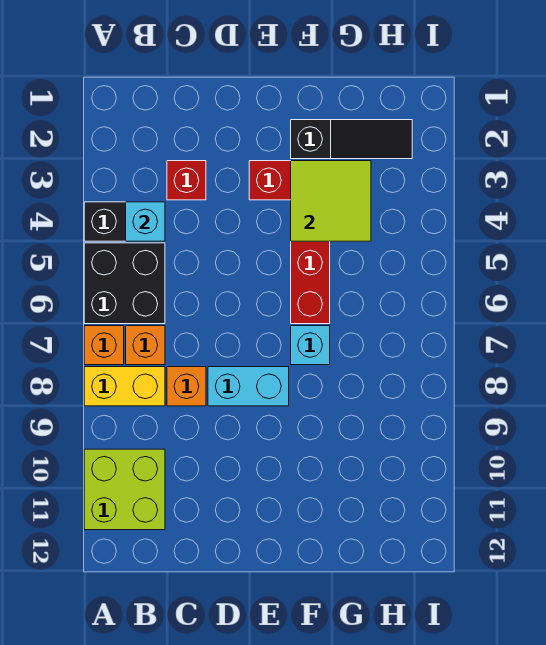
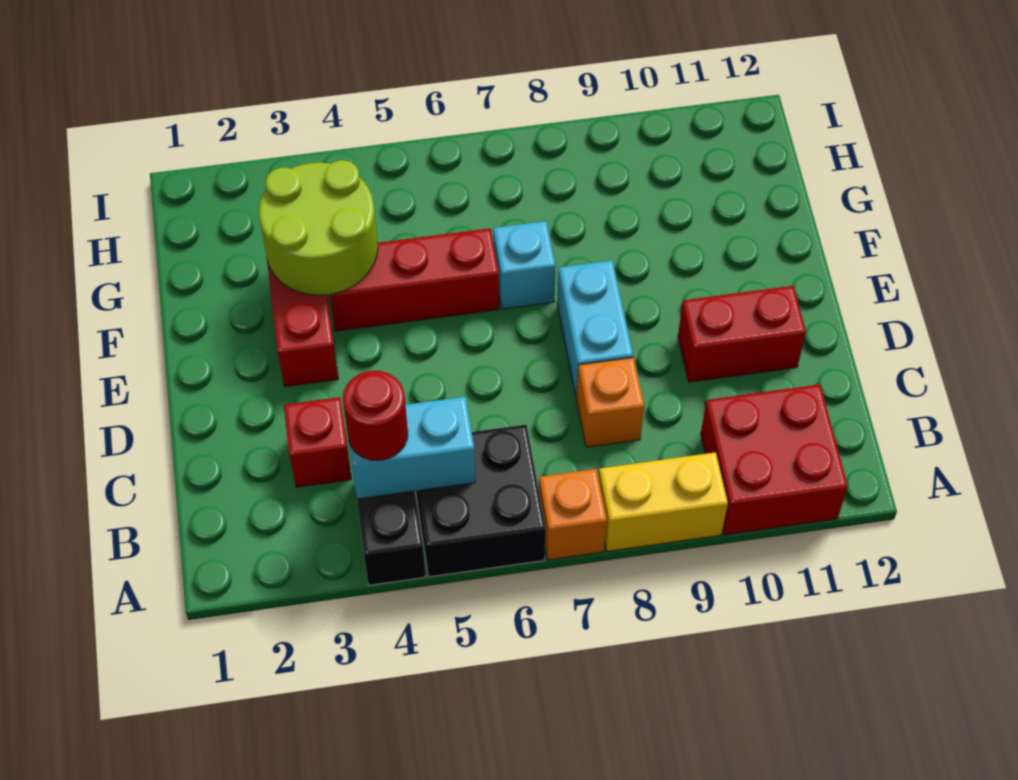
yellow brick A8:B8 level 1 -> yellow brick A8:A9 level 1
lime brick A10:B11 level 1 -> red brick A10:B11 level 1
cyan brick B4 level 2 -> cyan brick B4:B5 level 2
none -> red round brick B4 level 3
orange brick B7 level 1 -> none
none -> red brick D10:D11 level 1
black slope F2:H2 level 1 top F -> none
lime tile F3:G4 level 2 -> lime round brick F3:G4 level 2

